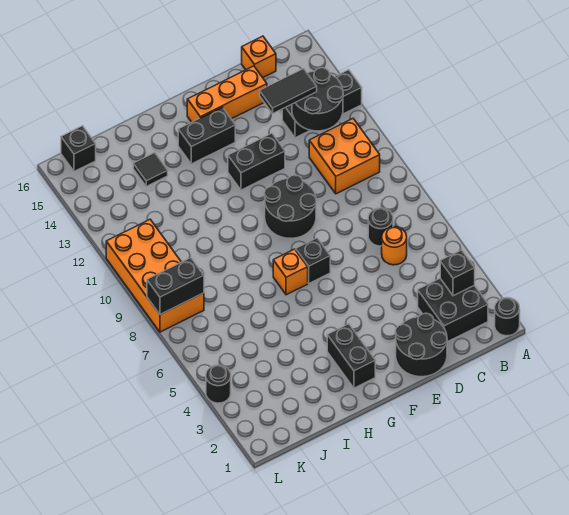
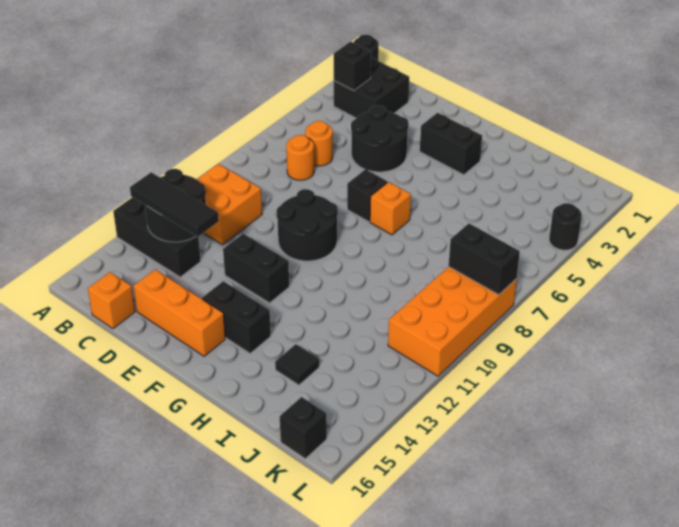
black round brick C7 level 1 -> orange round brick C7 level 1
black tile C13:D13 level 3 -> black tile B13:D13 level 3
black round brick D1:E2 level 1 -> black round brick D4:E5 level 1
black brick G2:G3 level 1 -> black brick F3:G3 level 1

